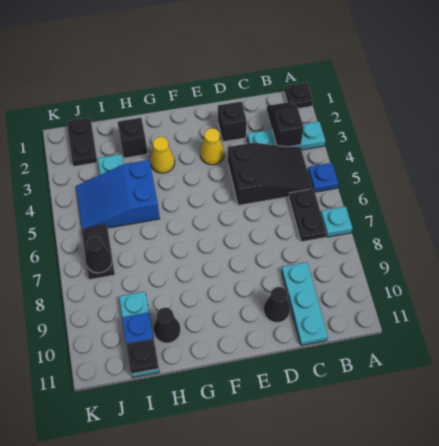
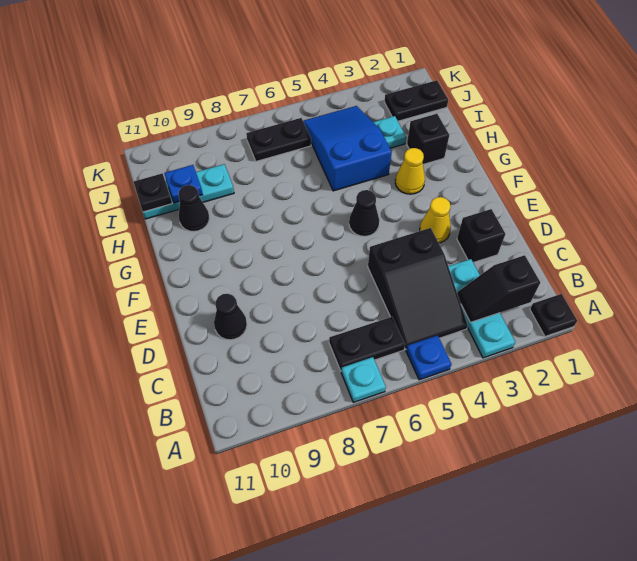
black slope B2:B3 level 2 top 3 -> black slope B2:B3 level 2 top 2
cyan plate C9:C11 level 1 -> none
black cone J7 level 2 -> black cone F5 level 1

